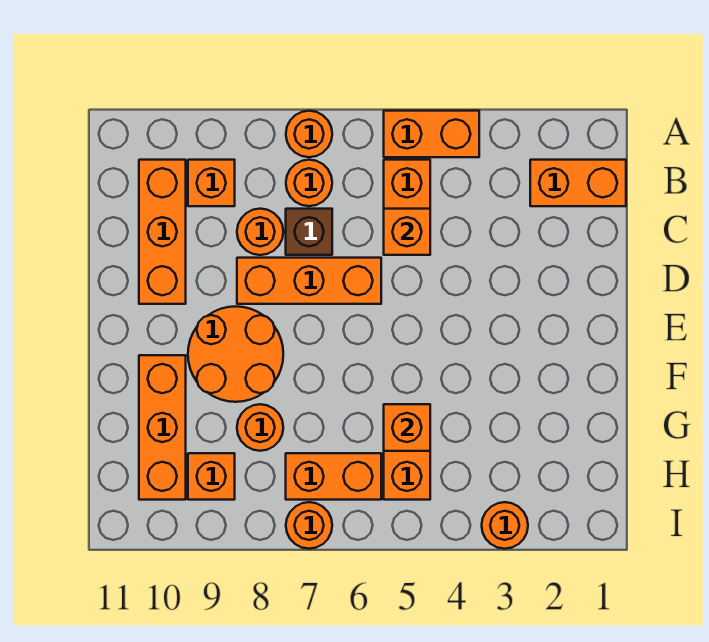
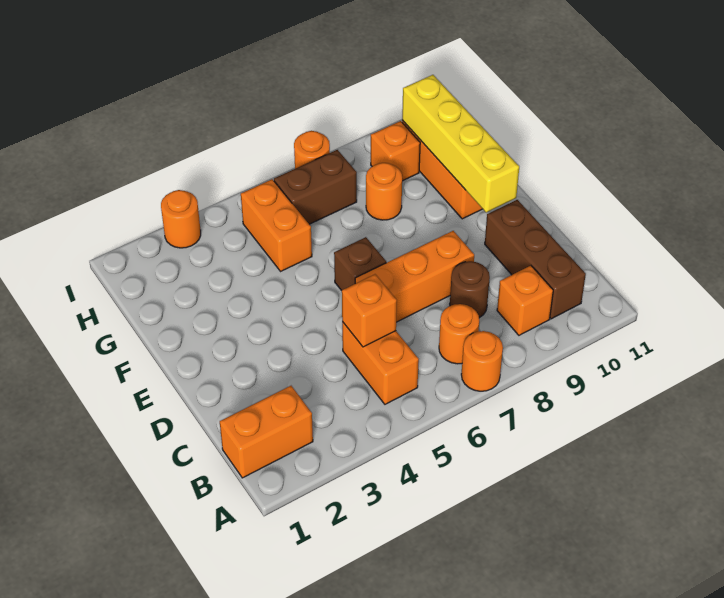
orange brick A4:A5 level 1 -> none
orange brick B10:D10 level 1 -> brown brick B10:D10 level 1
brown brick C7 level 1 -> brown brick E6 level 1
orange round brick C8 level 1 -> brown round brick C8 level 1
orange round brick E8:F9 level 1 -> none
none -> yellow brick E10:H10 level 2
orange brick G5 level 2 -> none
orange brick H6:H7 level 1 -> brown brick H6:H7 level 1

